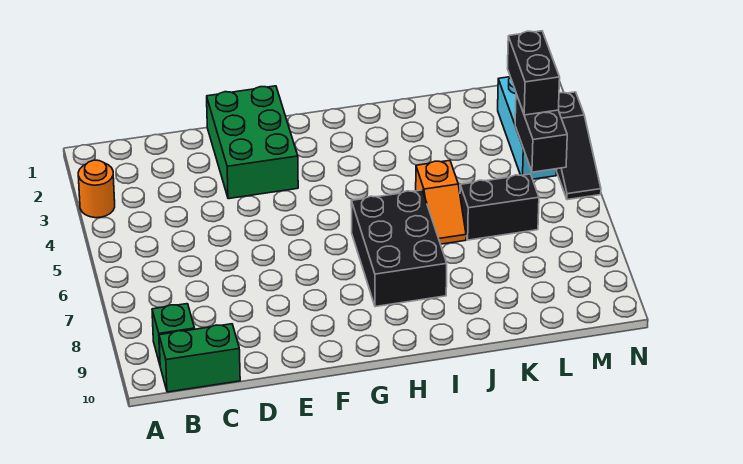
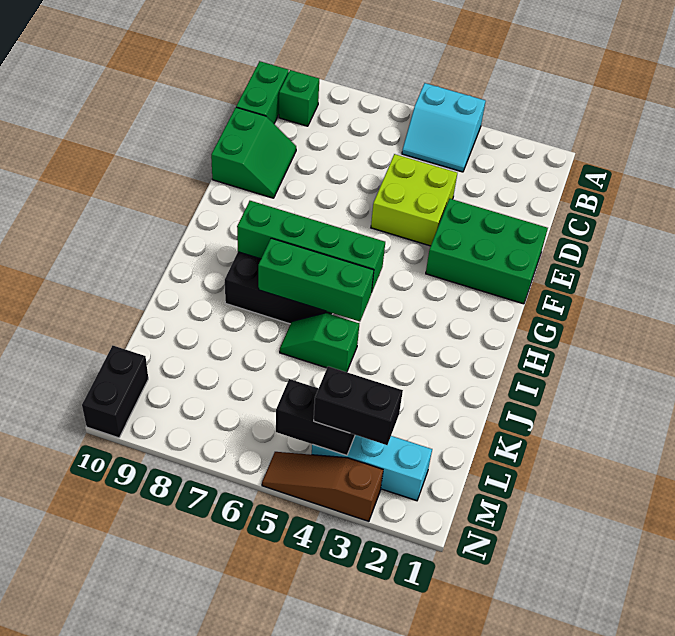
orange round brick A3 level 1 -> none
none -> cyan slope A4:B5 level 1 top A
none -> lime brick D4:E5 level 1
none -> green slope D9:E10 level 1 top 10
none -> green brick H5:H8 level 2
none -> green brick I5:I7 level 2
orange slope J5:J6 level 1 top 5 -> green slope J5:J6 level 1 top 5
black brick K6:L6 level 1 -> black brick M10:N10 level 1
black slope N3:N5 level 1 top 3 -> brown slope N3:N5 level 1 top 3

